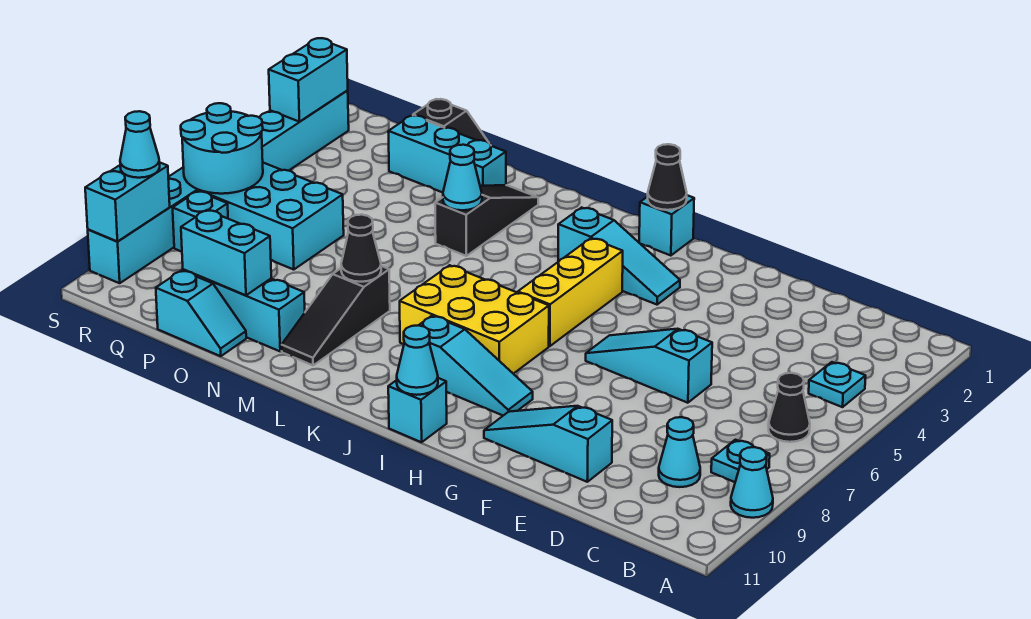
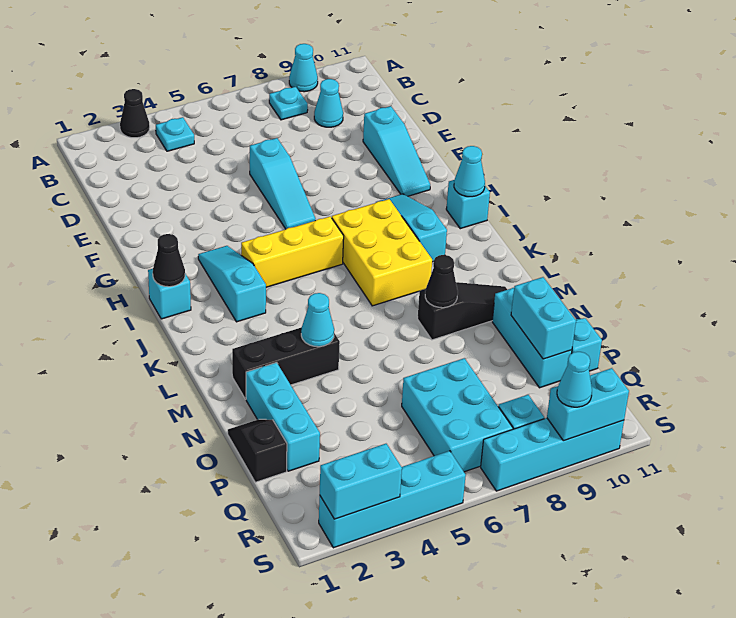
black cone B6 level 1 -> black cone A3 level 1
black slope M2:M4 level 1 top 4 -> black brick M2:M4 level 1
cyan round brick R6:S7 level 2 -> none

